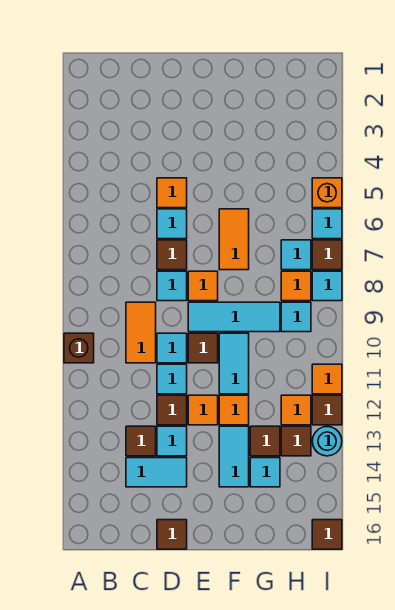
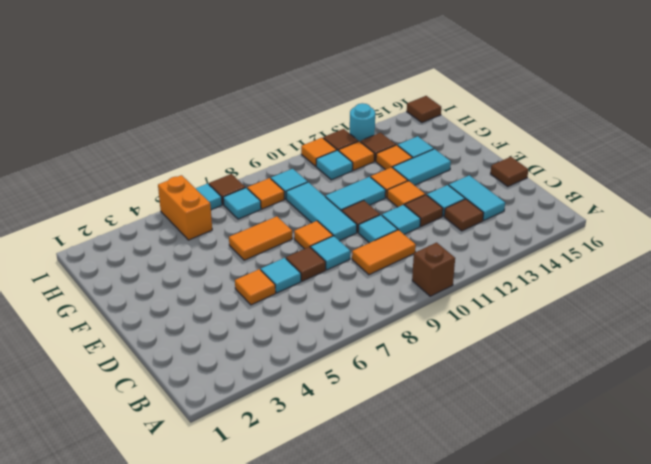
brown tile G13 level 1 -> orange tile G13 level 1
orange brick I5 level 1 -> orange brick H5:I5 level 1
cyan tile I8 level 1 -> cyan tile H11 level 1

